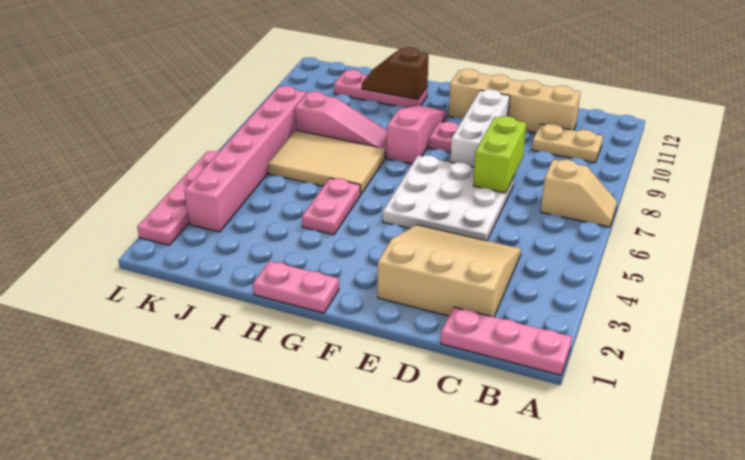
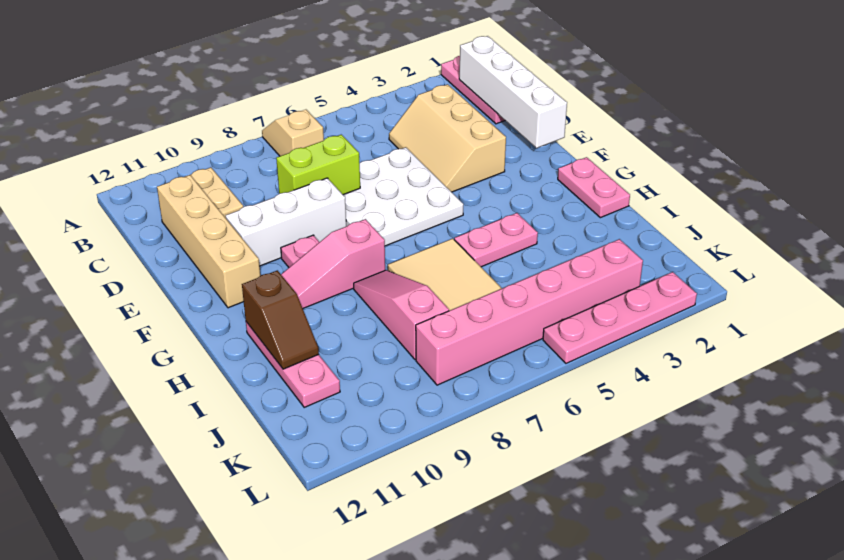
none -> white brick B1:E1 level 2
tan slope C2:E4 level 1 top 2 -> tan slope C3:E4 level 1 top 3

